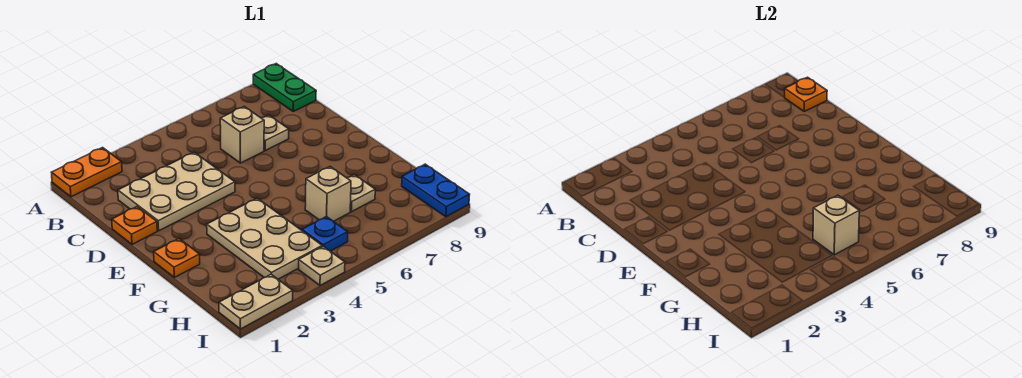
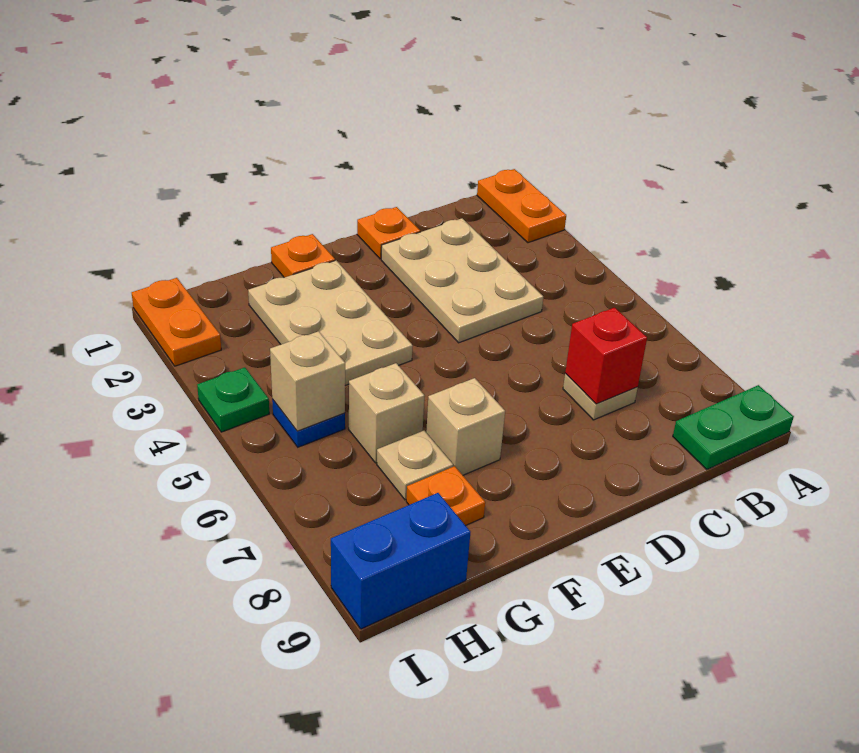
orange plate B9 level 2 -> orange plate G8 level 1
tan brick C6 level 1 -> tan brick F7 level 1
none -> red brick C7 level 2
tan plate F3:H4 level 1 -> tan plate F2:G4 level 1
blue plate H9:I9 level 1 -> blue brick H9:I9 level 1
tan plate I1:I2 level 1 -> orange plate I1:I2 level 1
tan plate I4 level 1 -> green plate I4 level 1

